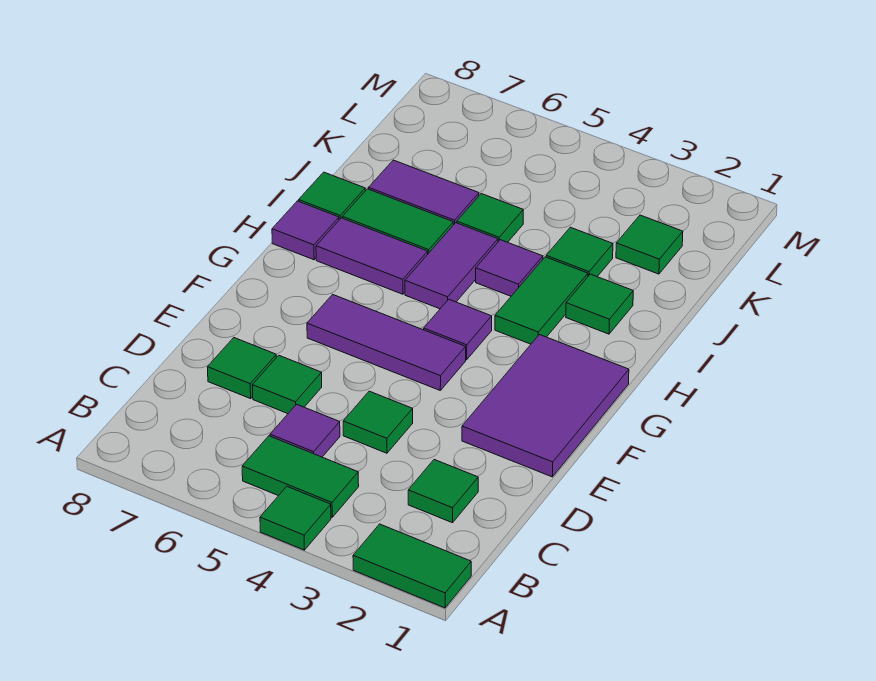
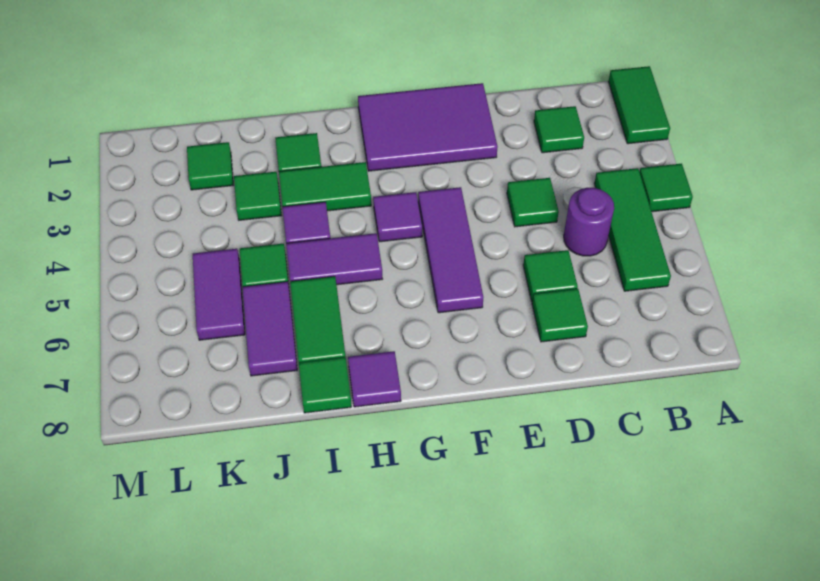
green tile B4:B5 level 1 -> green tile B4:B6 level 1
purple tile C5 level 1 -> purple round brick C5 level 1
purple tile H6:H7 level 1 -> purple tile K5:K6 level 1

